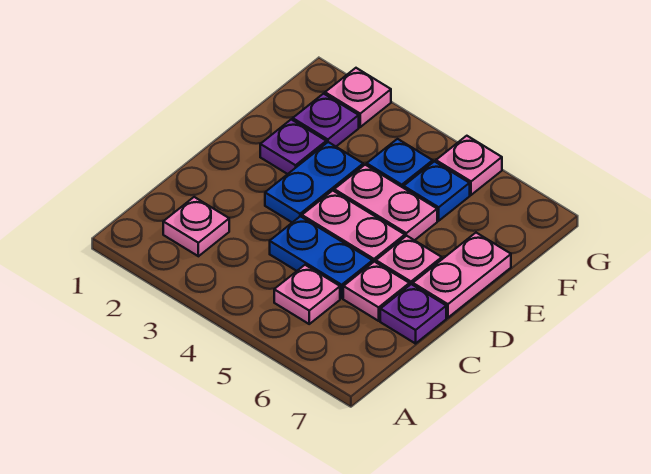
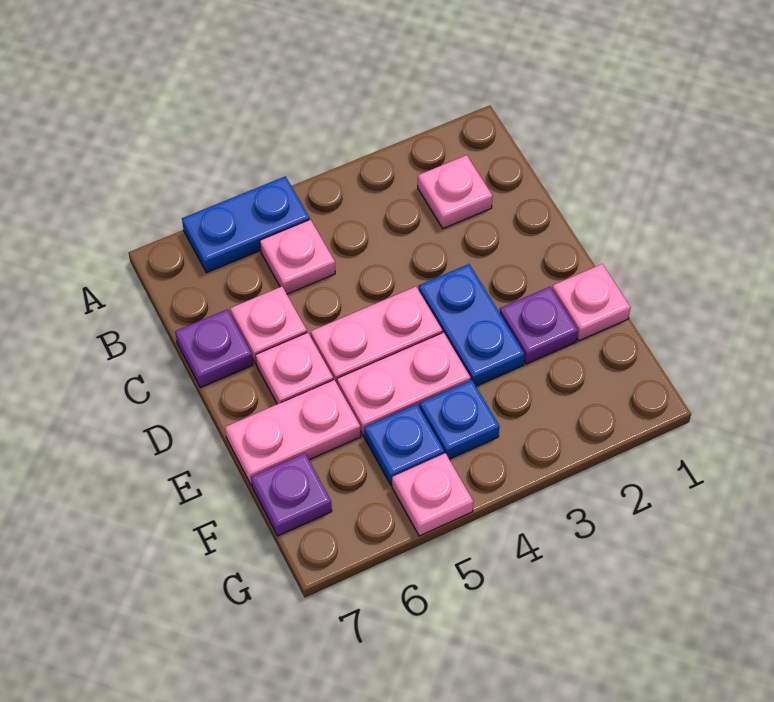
blue plate C4:C5 level 1 -> blue plate A5:A6 level 1
pink plate D7:E7 level 1 -> pink plate E6:E7 level 1
purple plate F2 level 1 -> purple plate F7 level 1
pink plate G2 level 1 -> pink plate E1 level 1

